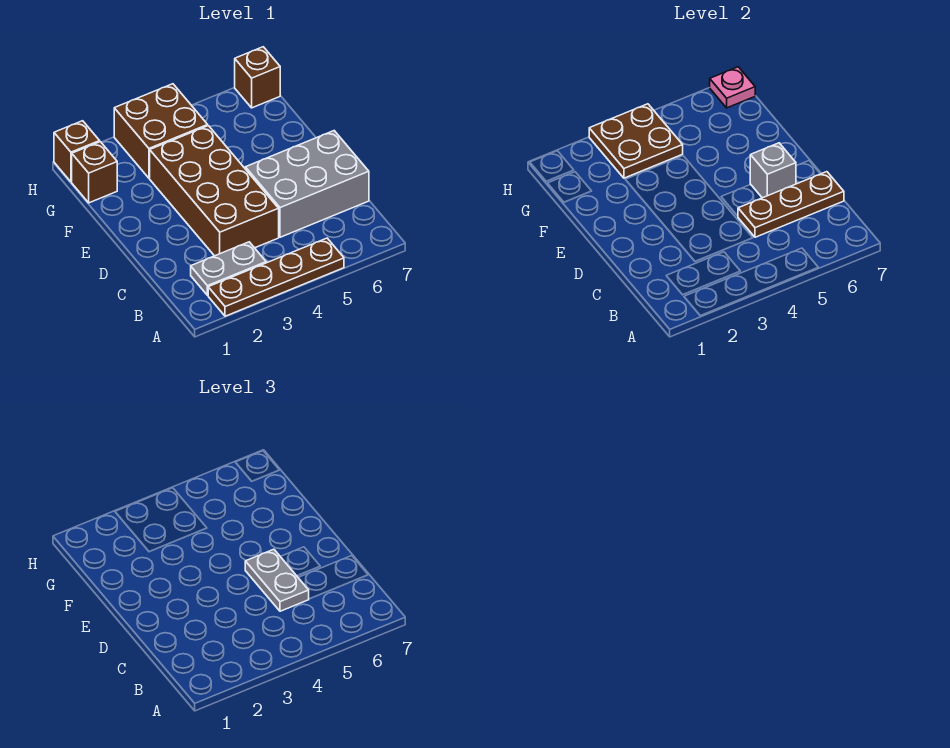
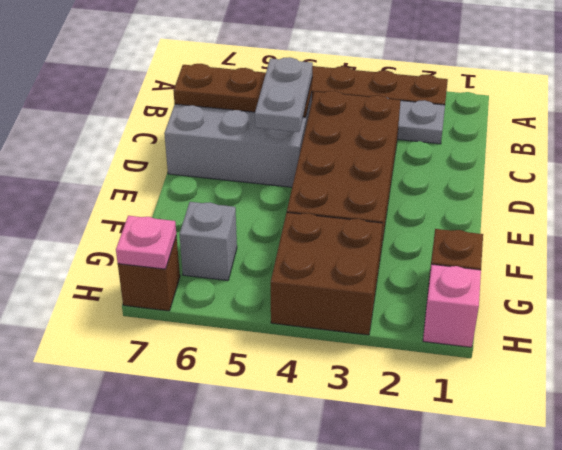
grey brick D6 level 2 -> grey brick G6 level 1
brown plate G3:H4 level 2 -> none
brown brick H1 level 1 -> pink brick H1 level 1

